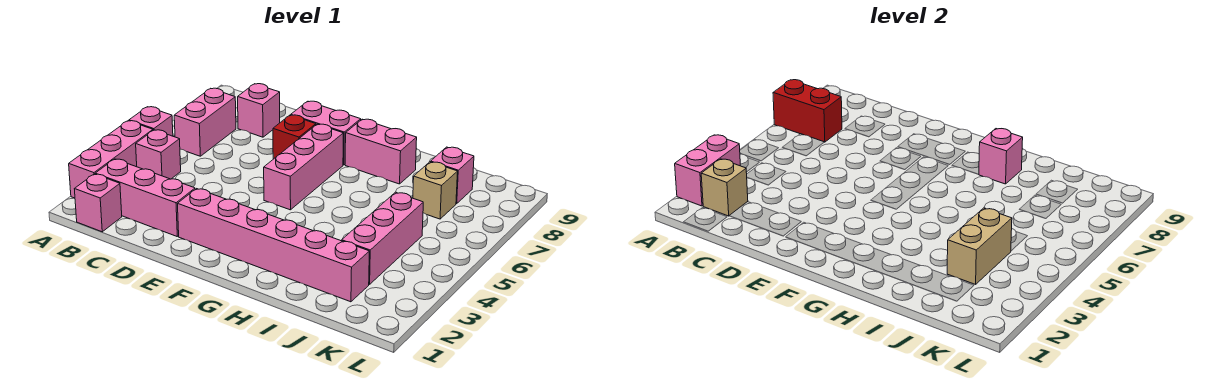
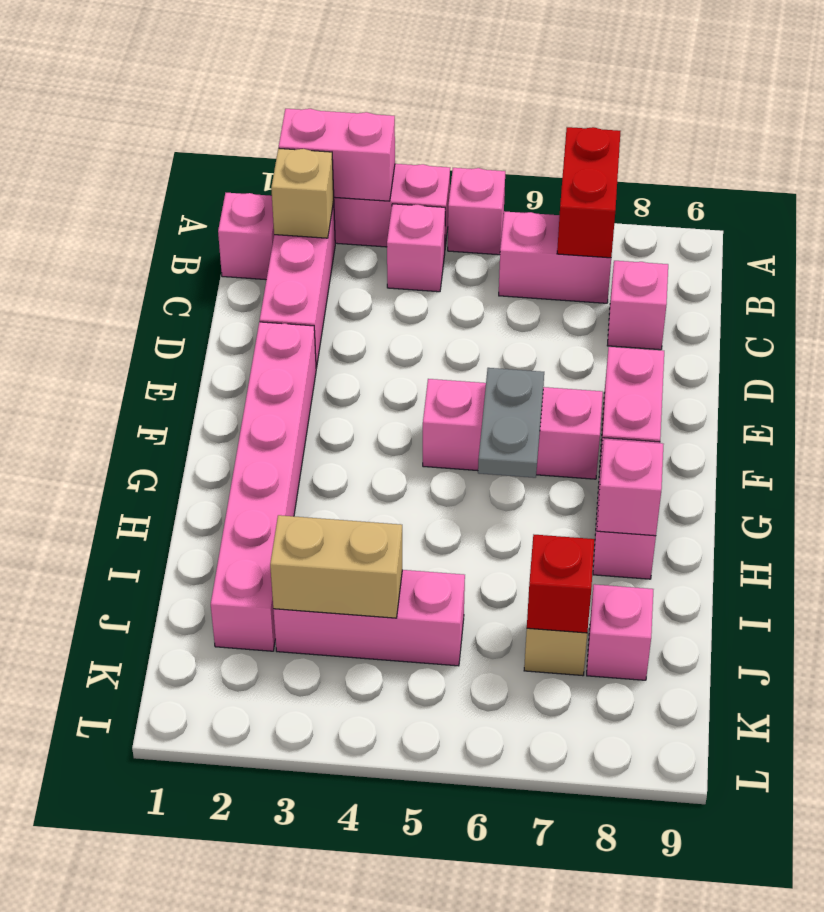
red brick E7 level 1 -> red brick J7 level 2
none -> grey plate F6:G6 level 2

